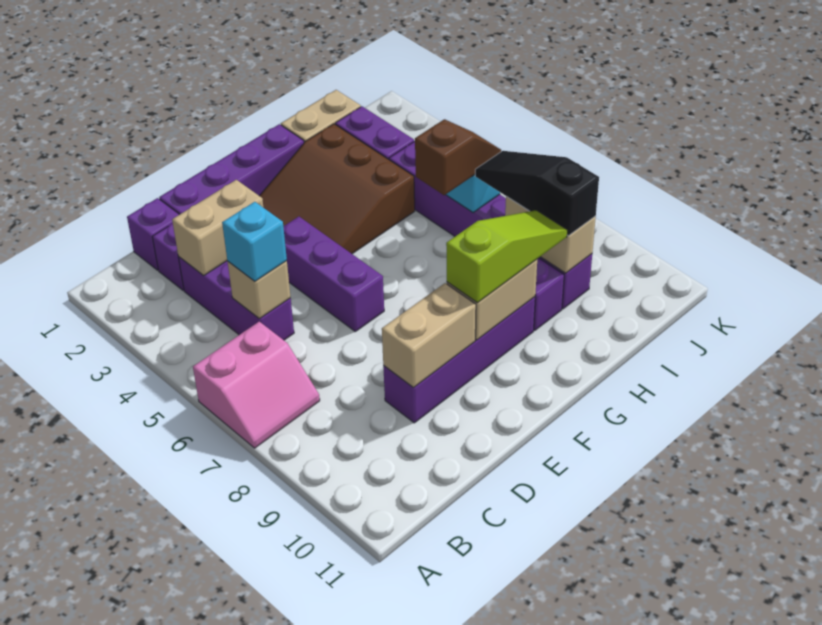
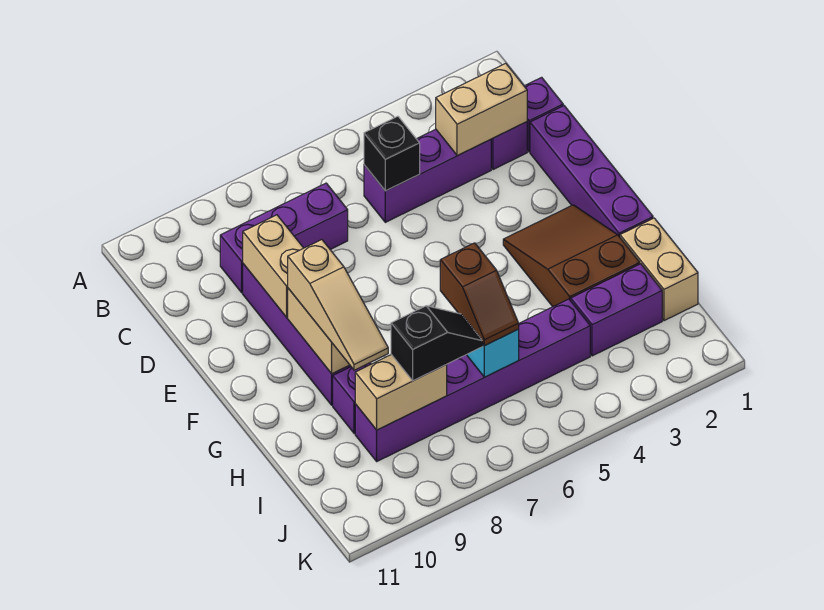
pink slope A6:B7 level 1 top 6 -> none
tan brick C3:D3 level 2 -> tan brick C2:C3 level 2
tan brick C5 level 2 -> black brick C5 level 2
cyan brick C5 level 3 -> none
purple brick E4:E6 level 1 -> purple brick C7:C9 level 1
brown slope F2:H4 level 1 top H -> brown slope F2:H3 level 1 top H
lime slope F9:H9 level 3 top F -> tan slope F9:H9 level 3 top F
black slope I7:I9 level 3 top 9 -> black slope I7:I8 level 3 top 8

